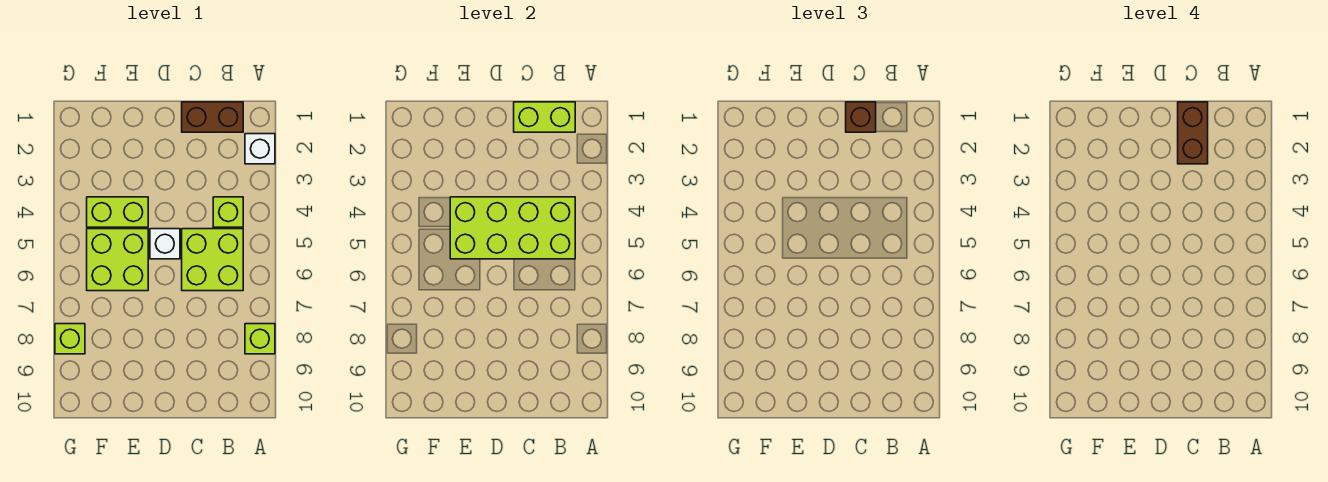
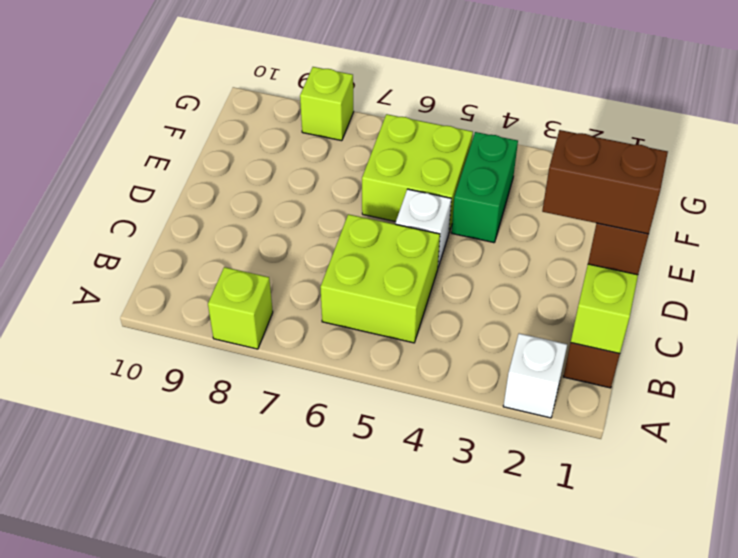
lime brick B4 level 1 -> none
lime brick B4:E5 level 2 -> none
lime brick E4:F4 level 1 -> green brick E4:F4 level 1

